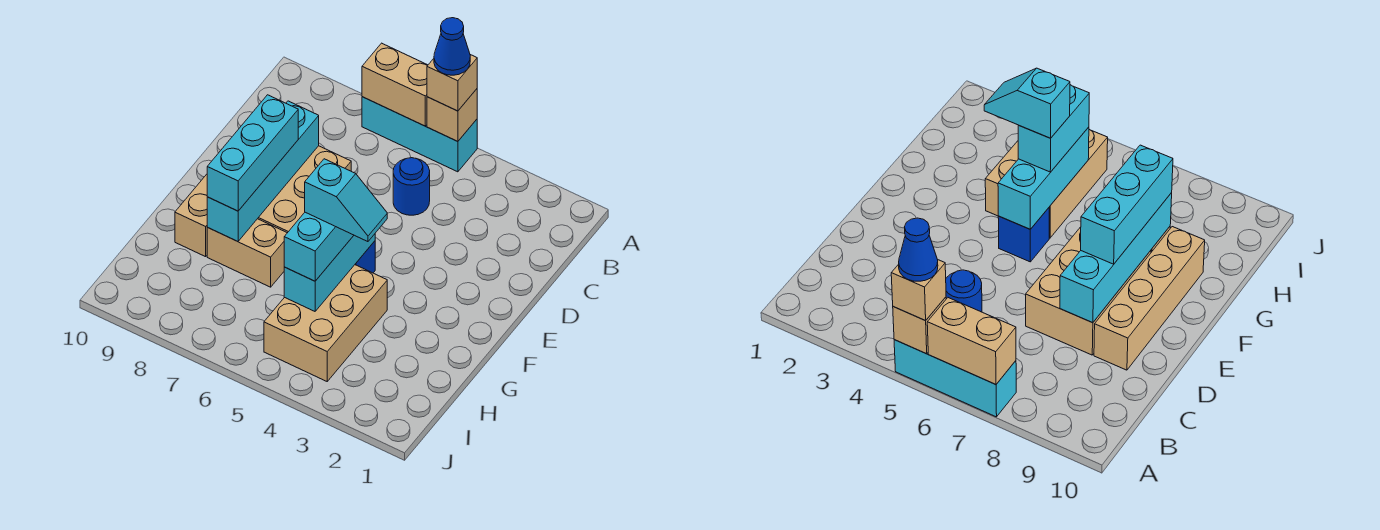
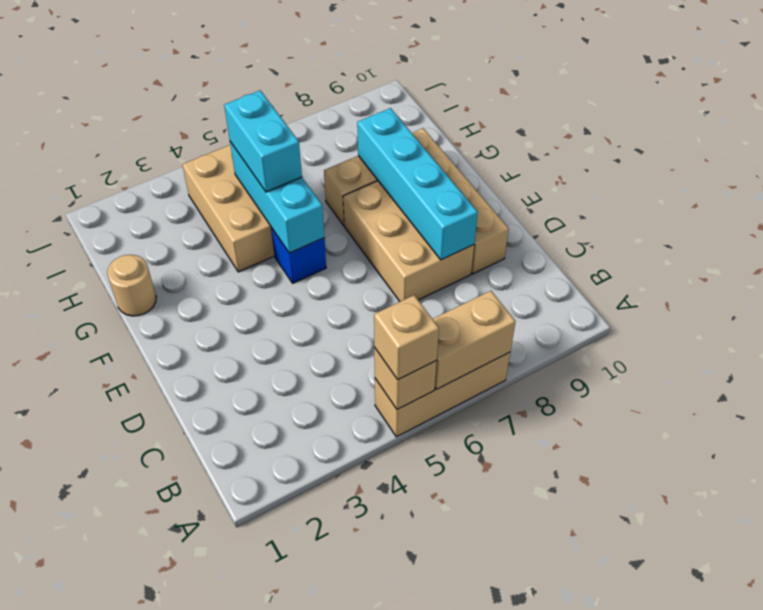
cyan brick A5:A7 level 1 -> tan brick A5:A7 level 1
blue cone A5 level 4 -> none
blue round brick C5 level 1 -> none
cyan brick E8:G8 level 3 -> none
none -> tan round brick G1 level 1
cyan slope G4:G5 level 4 top 5 -> none

